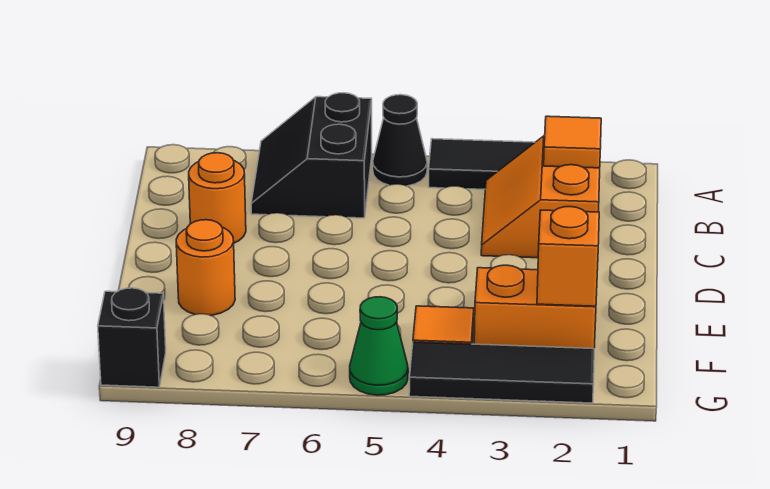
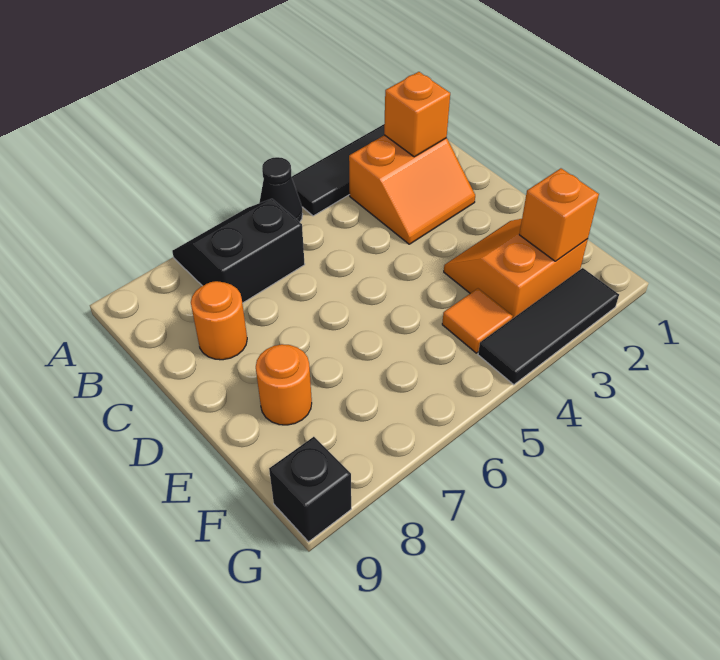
black slope A6:B7 level 1 top 6 -> black slope A6:B7 level 1 top B
orange slope B2:C3 level 1 top 2 -> orange slope B2:C3 level 1 top B
orange tile B2 level 2 -> orange brick B2 level 2
green cone G5 level 1 -> none

